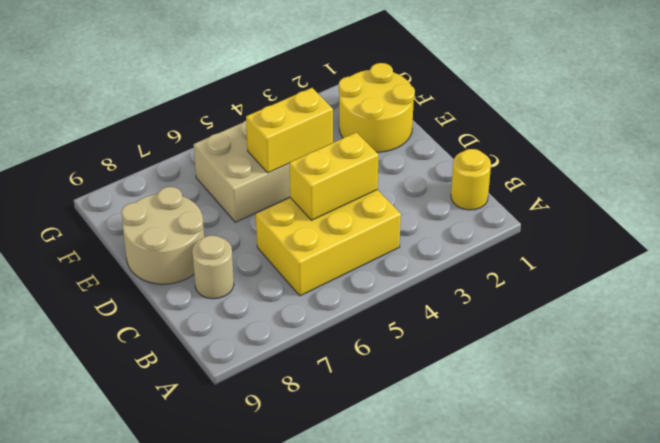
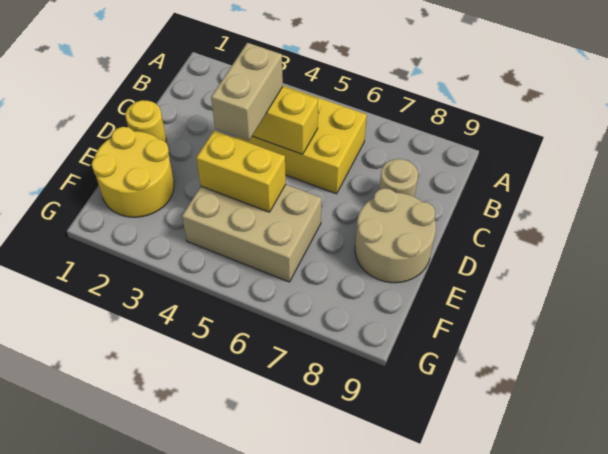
yellow round brick B1 level 1 -> yellow round brick D1 level 1
none -> tan brick C4:D4 level 3

